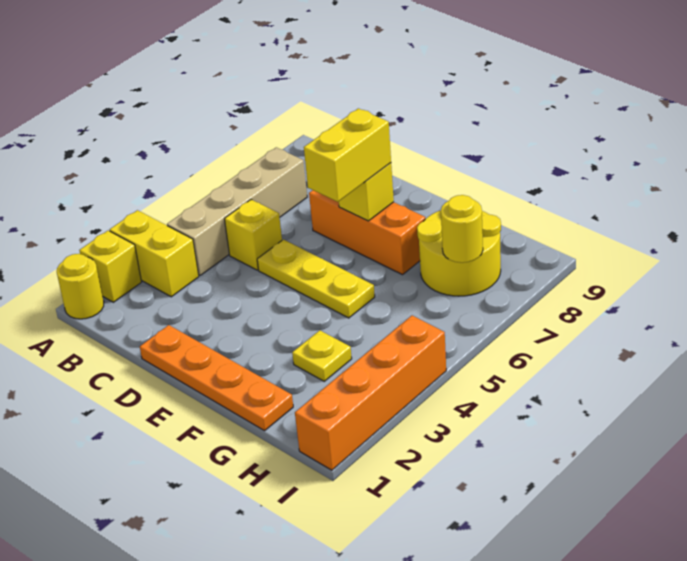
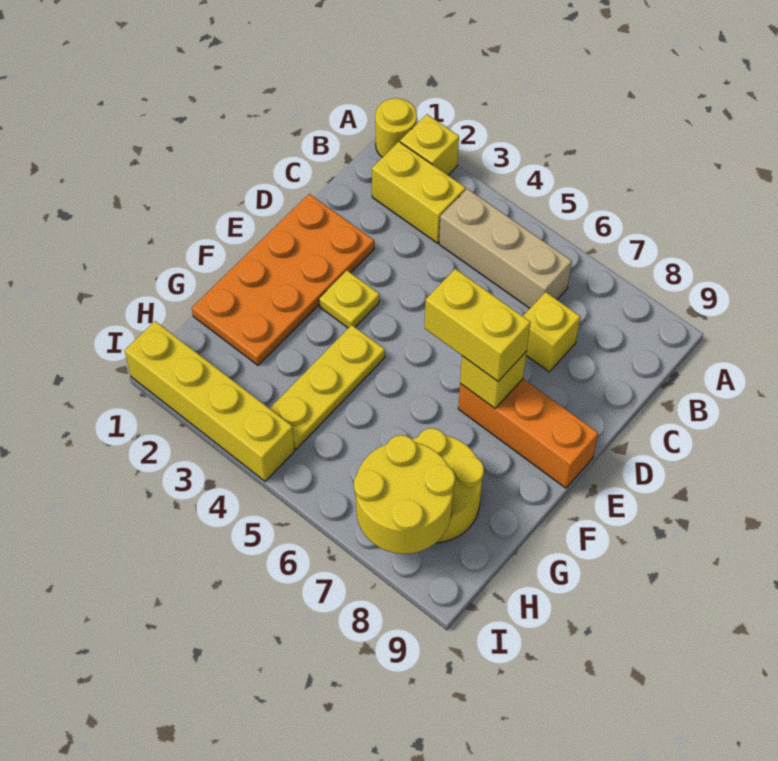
yellow brick A3:B3 level 1 -> yellow brick B2:B3 level 1
tan brick B4:B7 level 1 -> tan brick B4:B6 level 1
yellow brick C5 level 1 -> yellow brick C7 level 1
orange plate D1:G1 level 1 -> orange plate D1:G2 level 1
yellow plate D5:F5 level 1 -> yellow plate F4:H4 level 1
orange brick D7:F7 level 1 -> orange brick E7:E9 level 1
yellow plate G3 level 1 -> yellow plate E3 level 1
yellow round brick H7 level 2 -> yellow round brick H7:I8 level 2
orange brick I1:I4 level 1 -> yellow brick I1:I4 level 1

